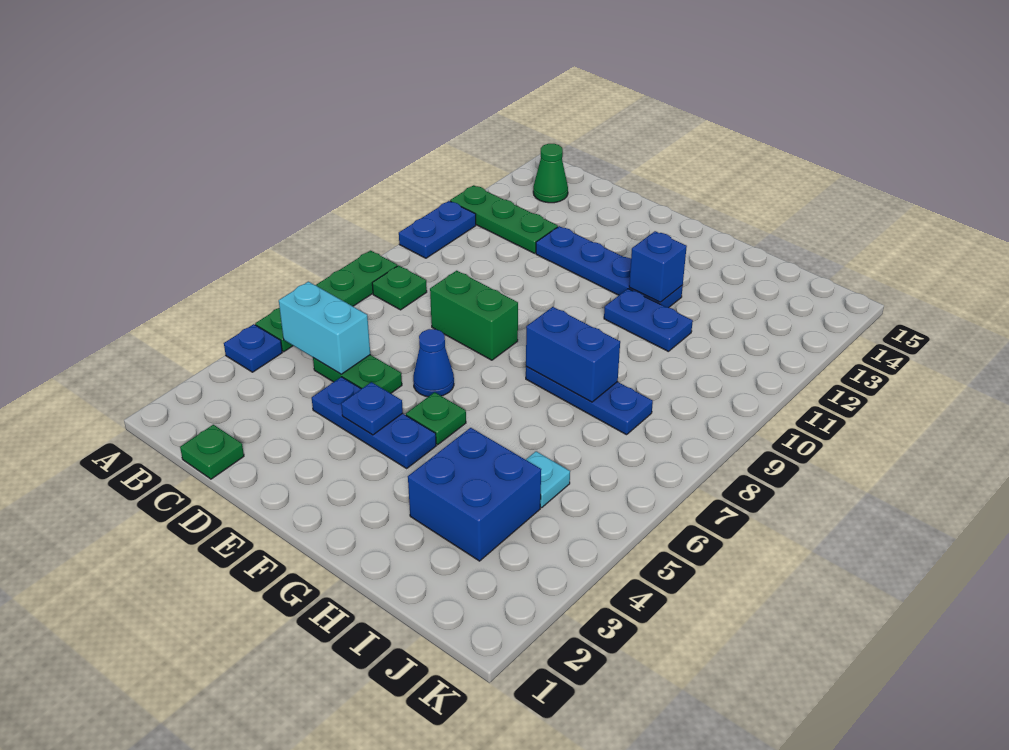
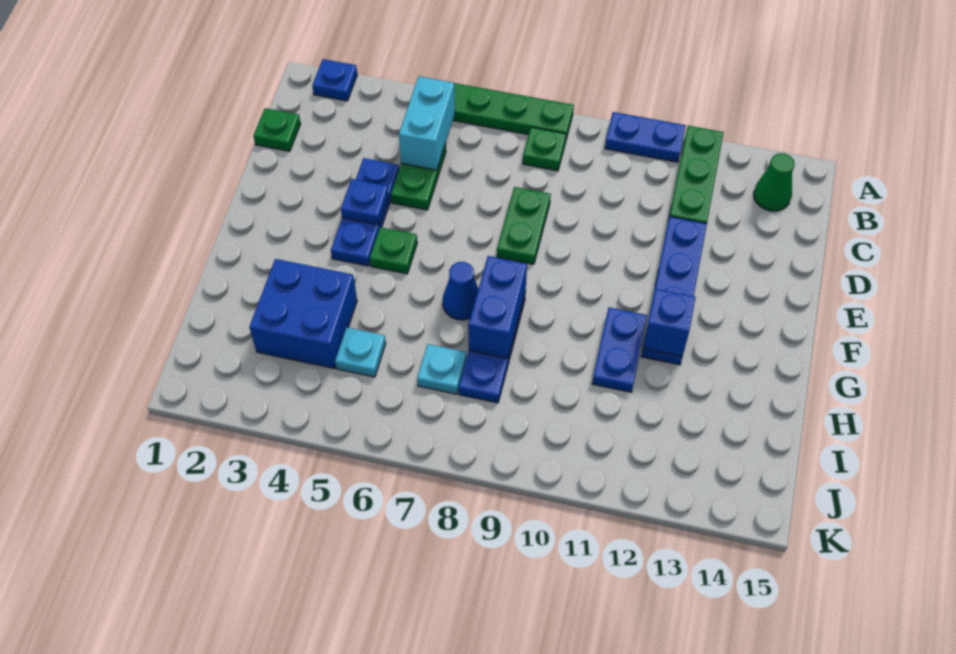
blue plate A4 level 1 -> blue plate A2 level 1
green brick D8:E8 level 1 -> green plate D8:E8 level 1
blue cone E6 level 1 -> blue cone G7 level 1
none -> cyan plate I7 level 1

